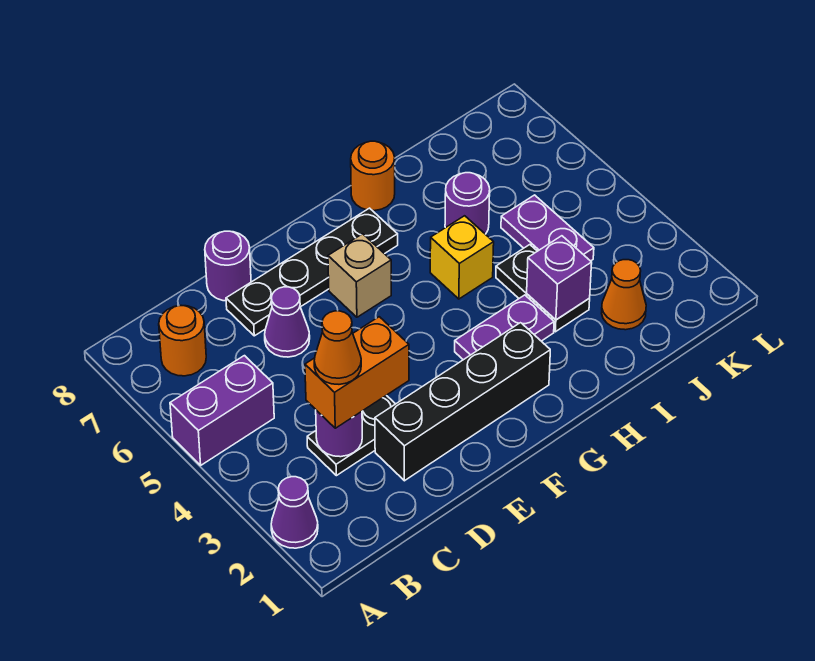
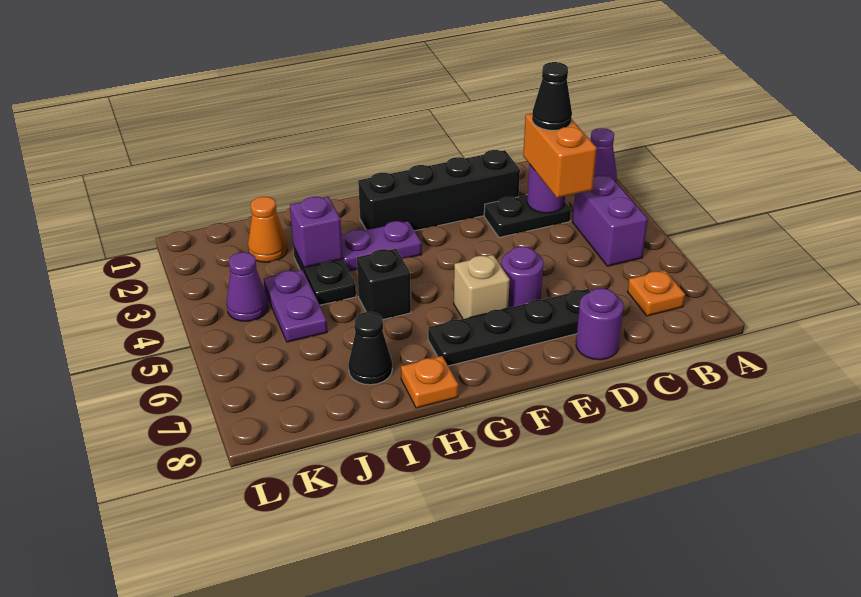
purple brick A5:B5 level 1 -> purple brick B4:B5 level 1
orange round brick B7 level 1 -> orange plate B7 level 1
orange brick C3:D3 level 3 -> orange brick C3:C4 level 3
orange cone C3 level 4 -> black cone C3 level 4
purple cone D6 level 1 -> purple cone K4 level 1
yellow brick H5 level 1 -> black brick H5 level 1
orange round brick H8 level 1 -> orange plate H8 level 1
purple round brick I6 level 1 -> purple round brick E6 level 1
none -> black cone I7 level 1

